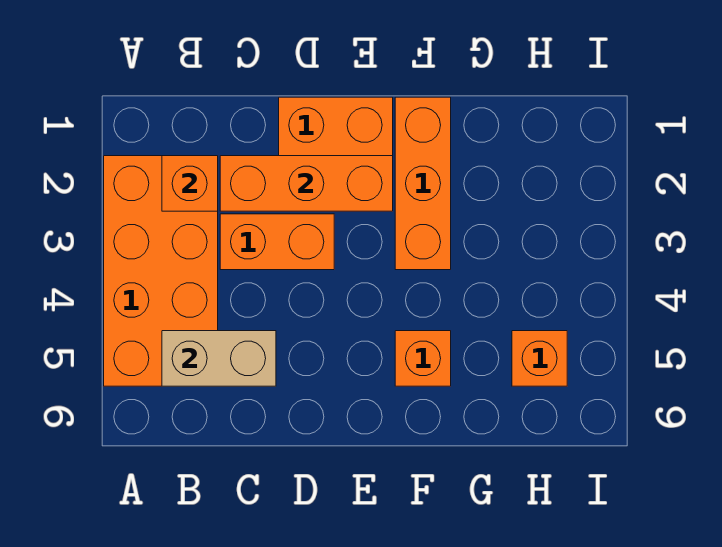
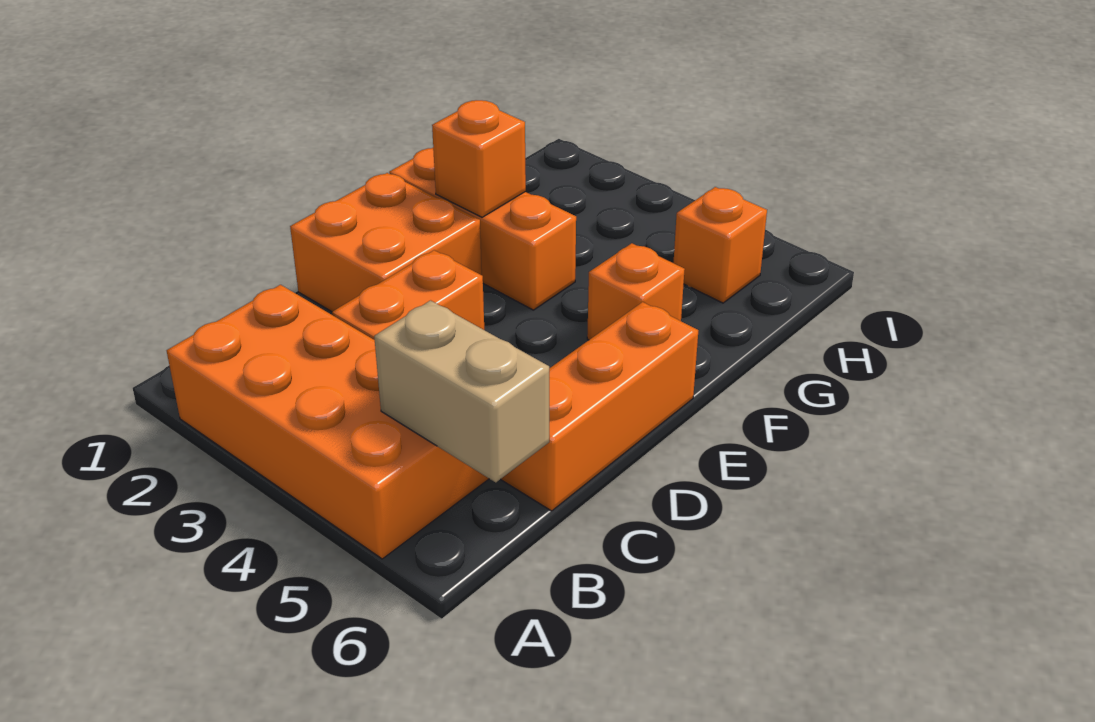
orange brick B2 level 2 -> orange brick F2 level 2
tan brick B5:C5 level 2 -> tan brick B5:B6 level 2
orange brick C2:E2 level 2 -> orange brick C6:E6 level 1

